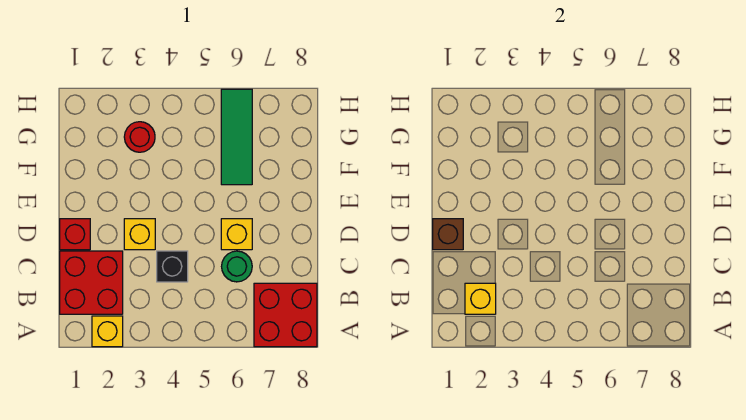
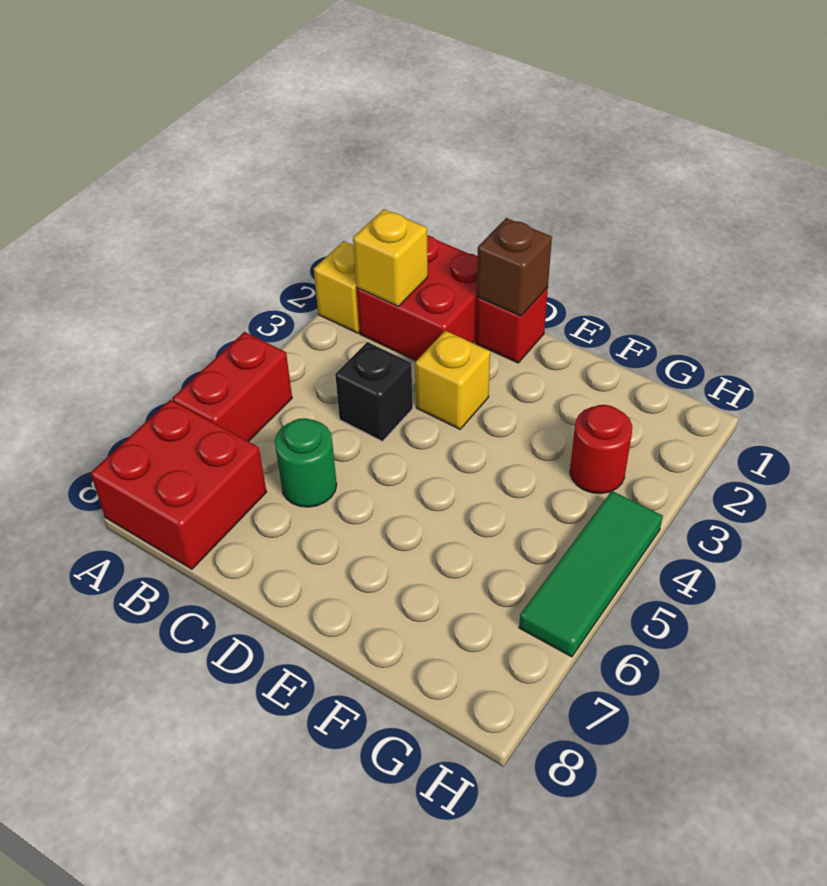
none -> red brick A5:A6 level 1
yellow brick D6 level 1 -> none
green tile F6:H6 level 1 -> green tile H4:H6 level 1

